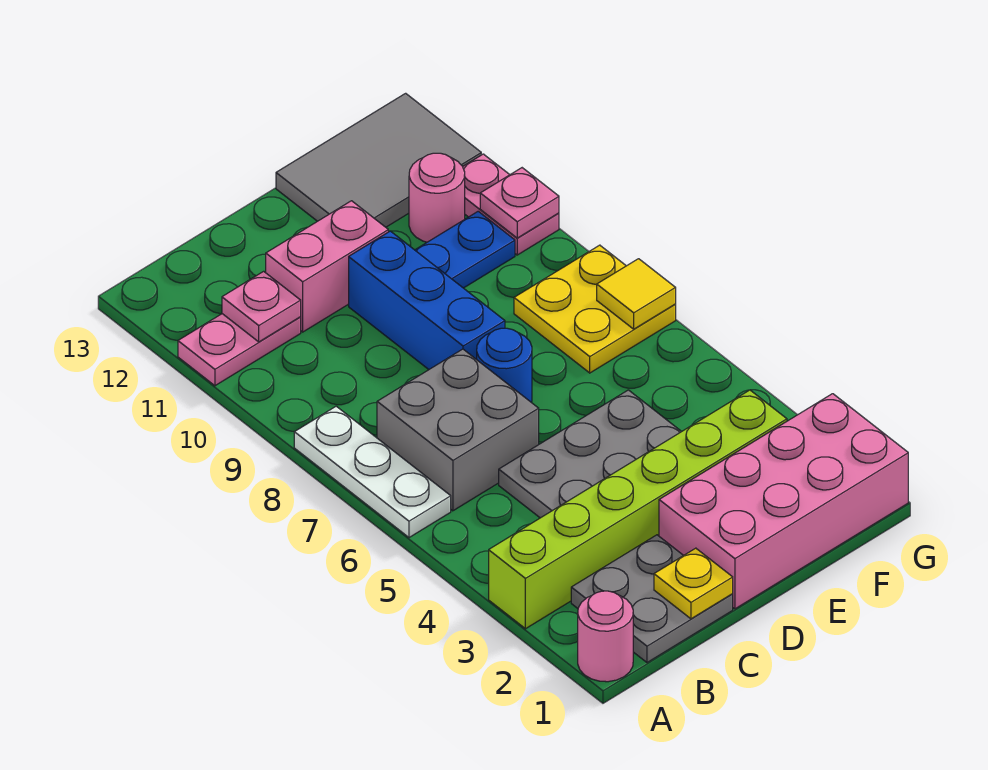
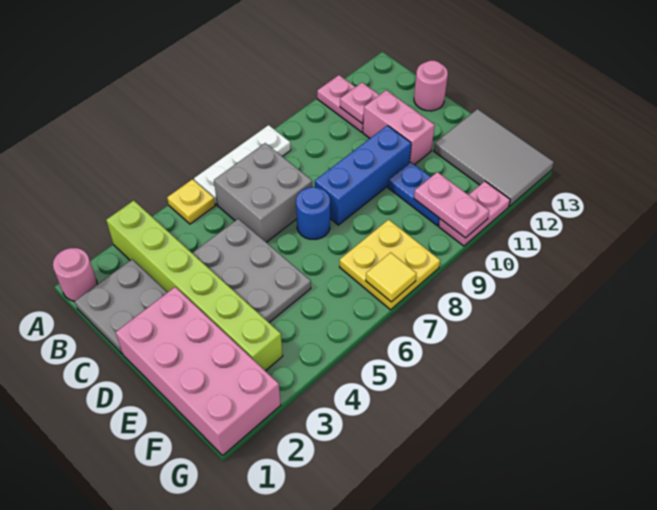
yellow plate C1 level 2 -> yellow plate A5 level 1
pink round brick F11 level 1 -> pink round brick C13 level 1
pink plate G10 level 2 -> pink plate F10:G10 level 2

